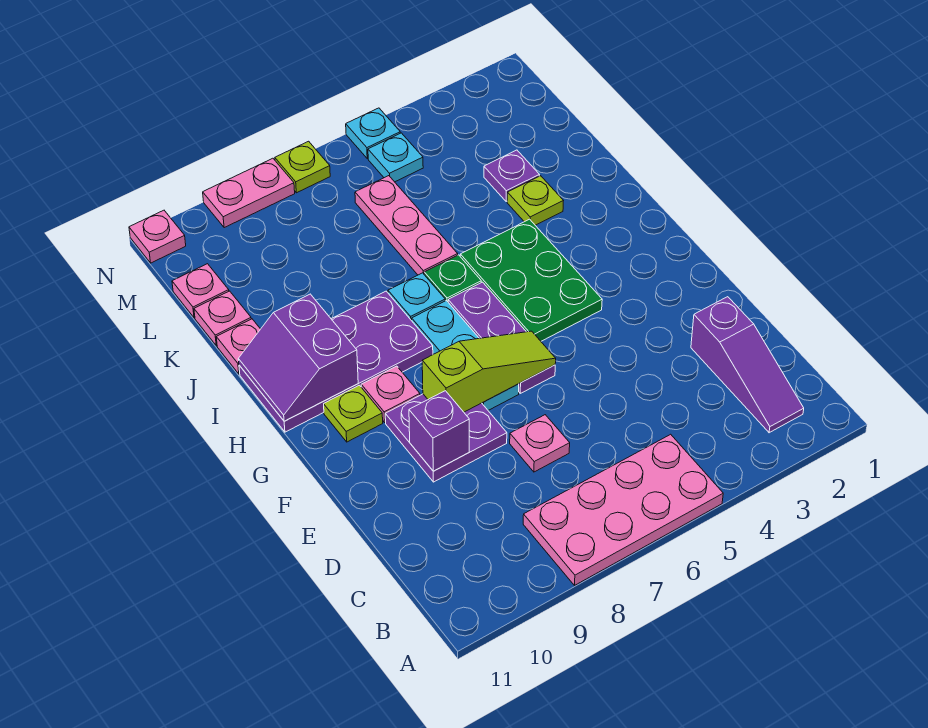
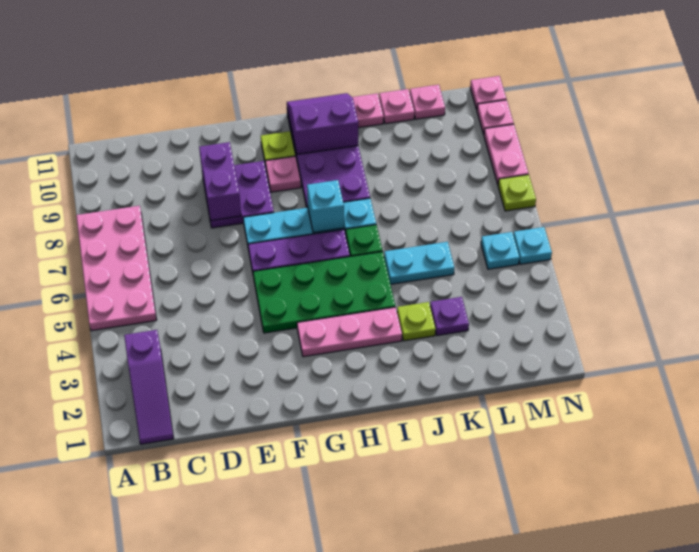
purple slope B2:D2 level 1 top D -> purple slope B1:B3 level 1 top 3
pink plate D7 level 1 -> pink plate N10 level 1
purple brick E9 level 2 -> purple brick E8:E9 level 2
lime slope F6:F8 level 2 top 8 -> none
green plate G4:I5 level 1 -> green plate F4:I5 level 1
none -> cyan brick H7 level 2
none -> cyan plate J5:K5 level 1
pink plate J6:L6 level 1 -> pink plate G3:I3 level 1

